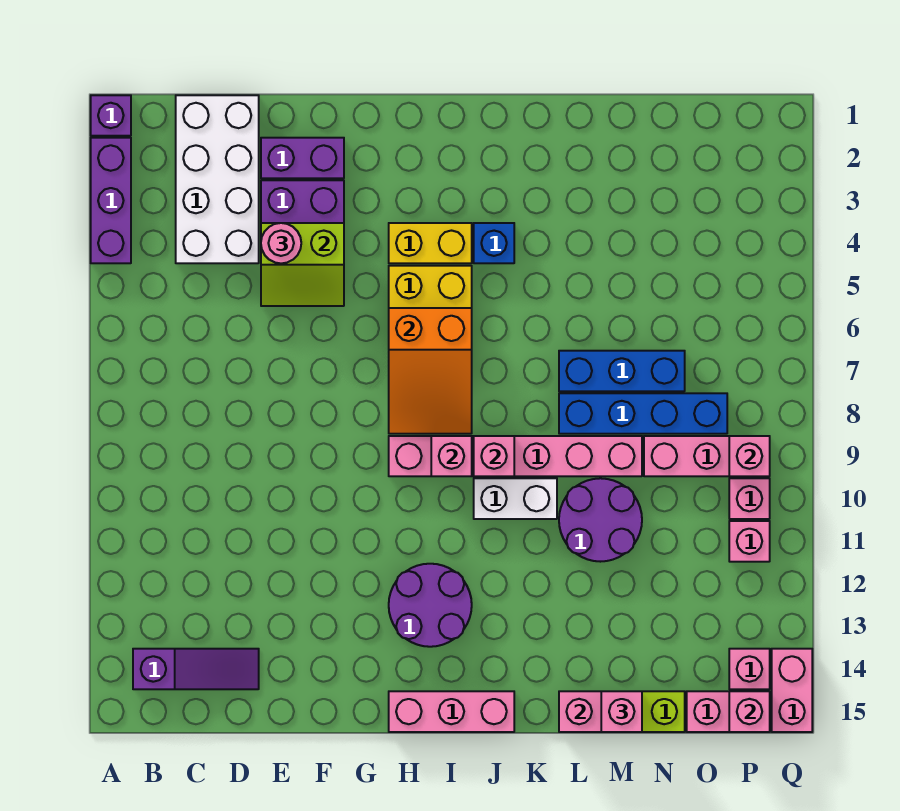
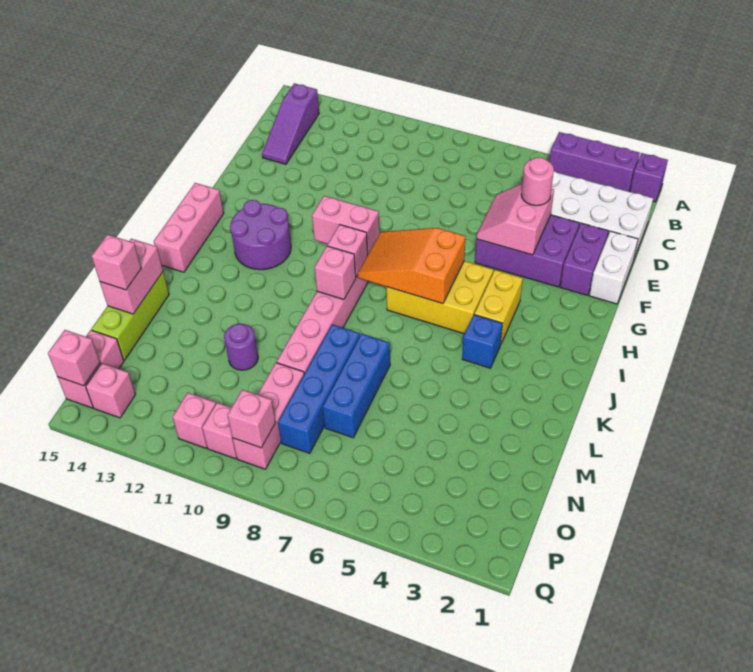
lime slope E4:F5 level 2 top 4 -> pink slope E4:F5 level 2 top 4
white brick J10:K10 level 1 -> white brick E1:F1 level 1
purple round brick L10:M11 level 1 -> purple round brick M11 level 1
pink brick Q14:Q15 level 1 -> pink brick H9:H10 level 2

